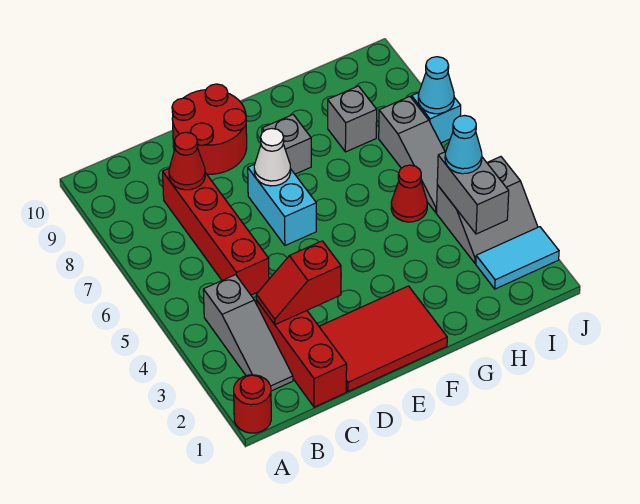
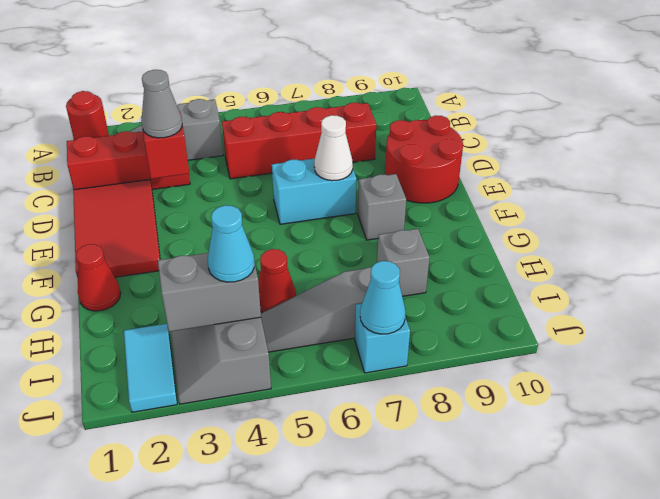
red cone C8 level 2 -> red cone G1 level 1
none -> grey cone D3 level 3

